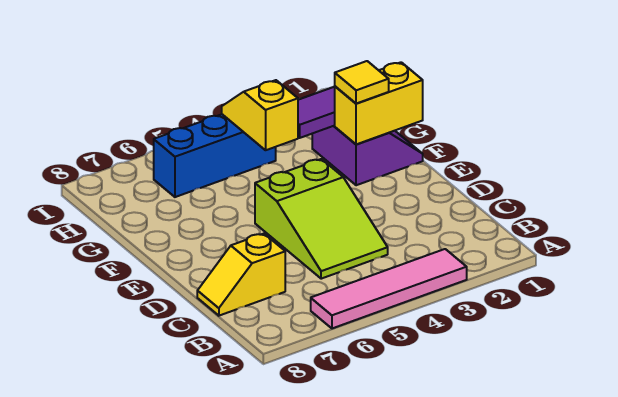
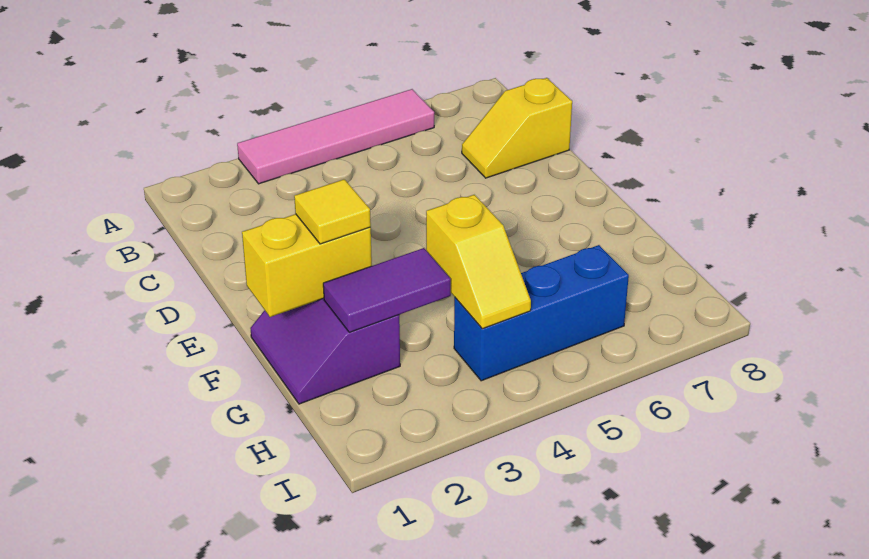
lime slope C4:E5 level 1 top E -> none
yellow slope C7:C8 level 1 top 7 -> yellow slope C7:C8 level 1 top 8

